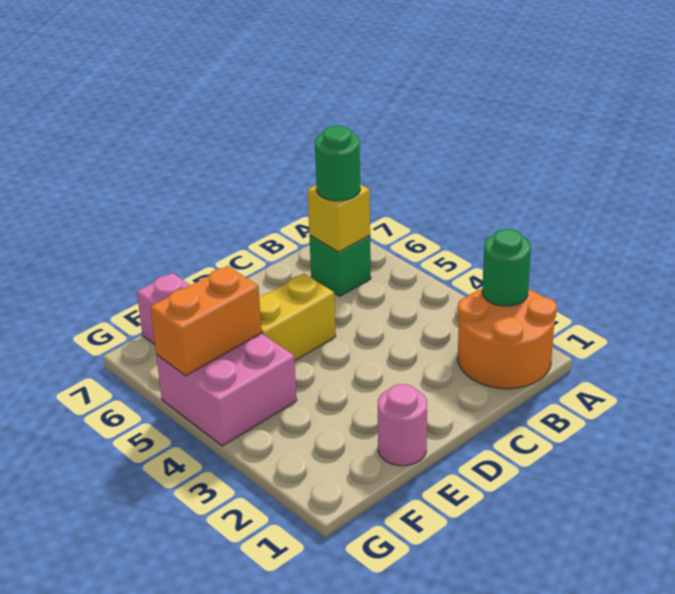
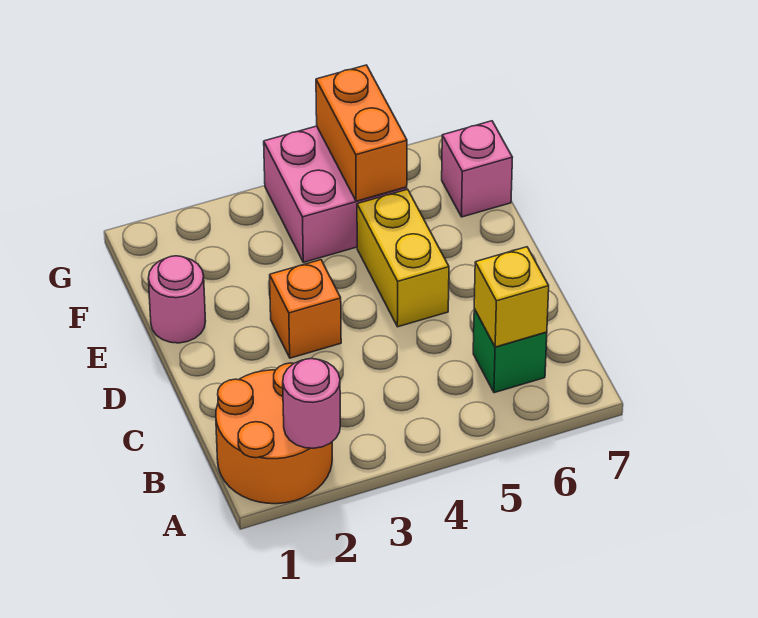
green round brick A2 level 2 -> pink round brick A2 level 2
green round brick B6 level 3 -> none
none -> orange brick D3 level 1

